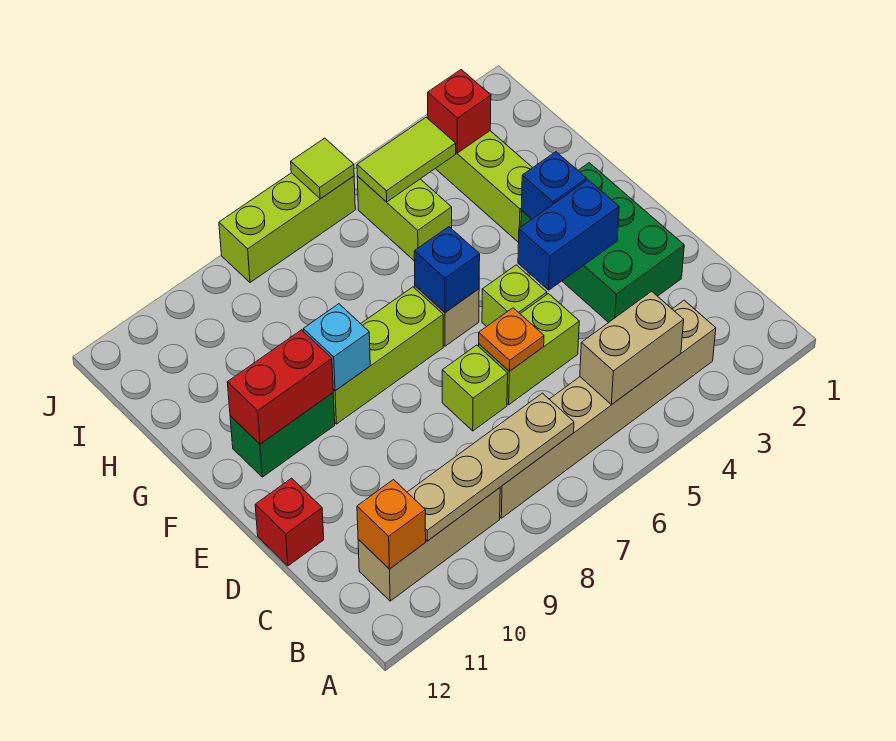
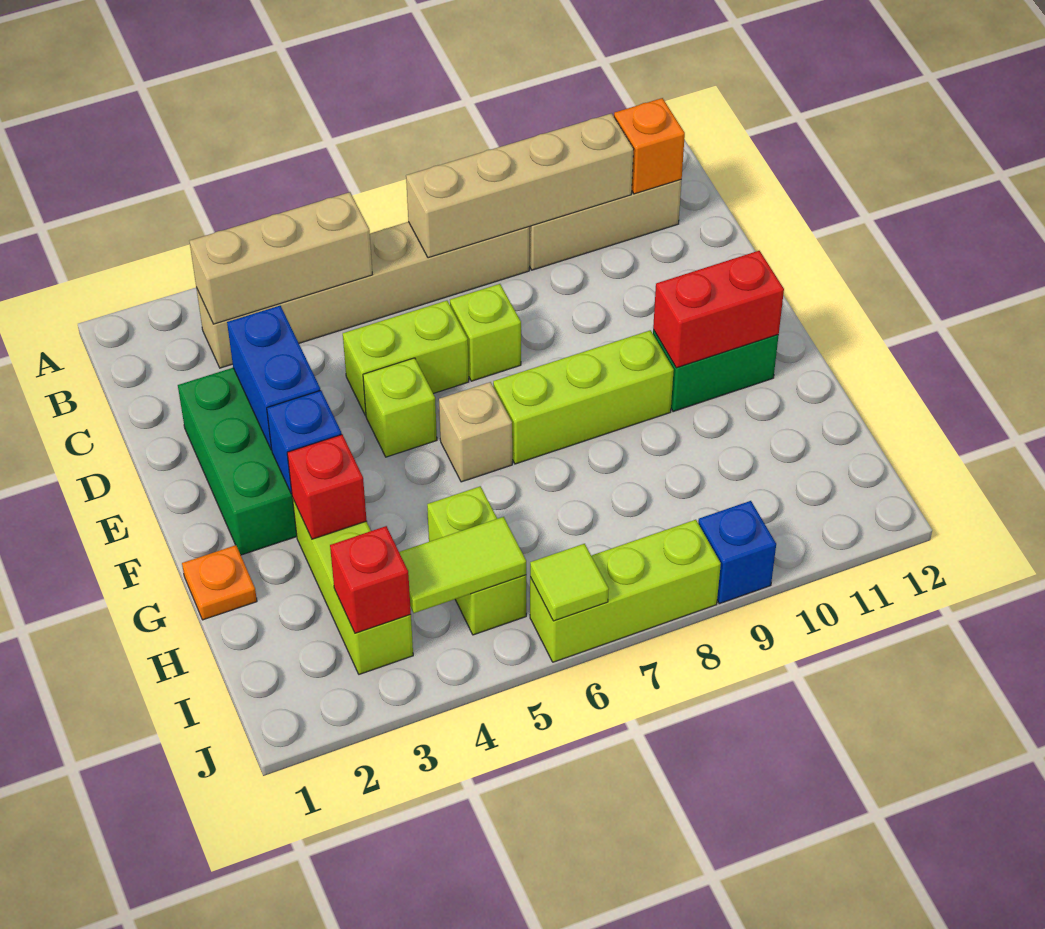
tan brick B4:B5 level 2 -> tan brick B3:B5 level 2
tan plate B7:B10 level 2 -> tan brick B7:B10 level 2
orange plate D6 level 2 -> orange plate G1 level 1
red brick D12 level 1 -> red brick G3 level 2
blue brick E3:E4 level 2 -> blue brick D3:E3 level 2
blue brick F6 level 2 -> blue brick J9 level 1
cyan brick F9 level 2 -> none

